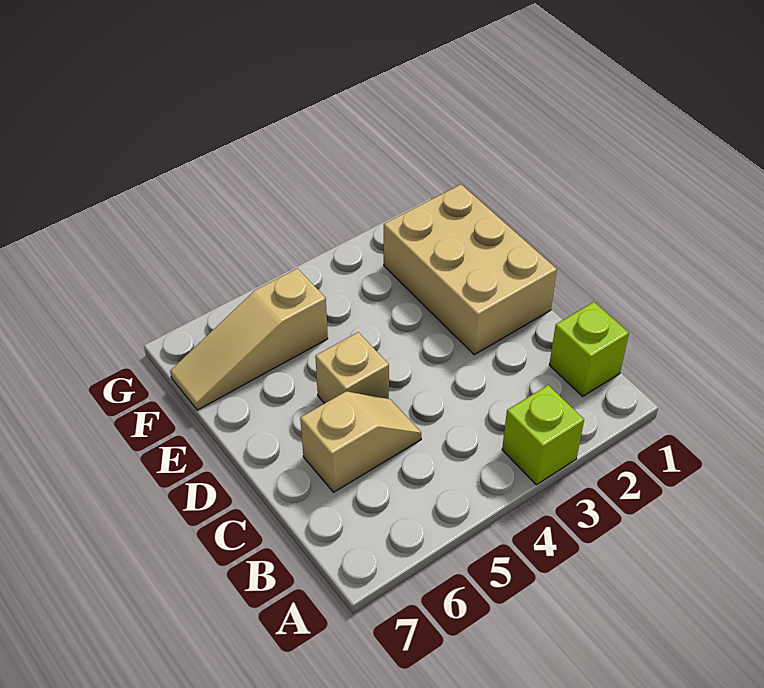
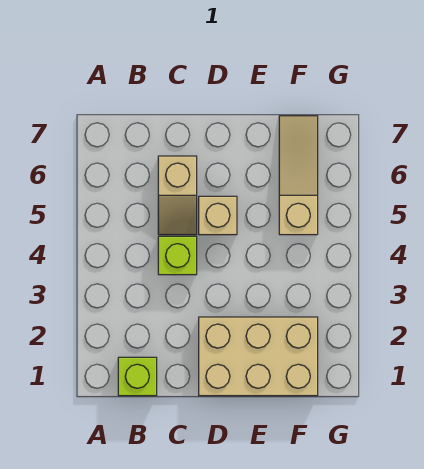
lime brick A3 level 1 -> lime brick C4 level 1

